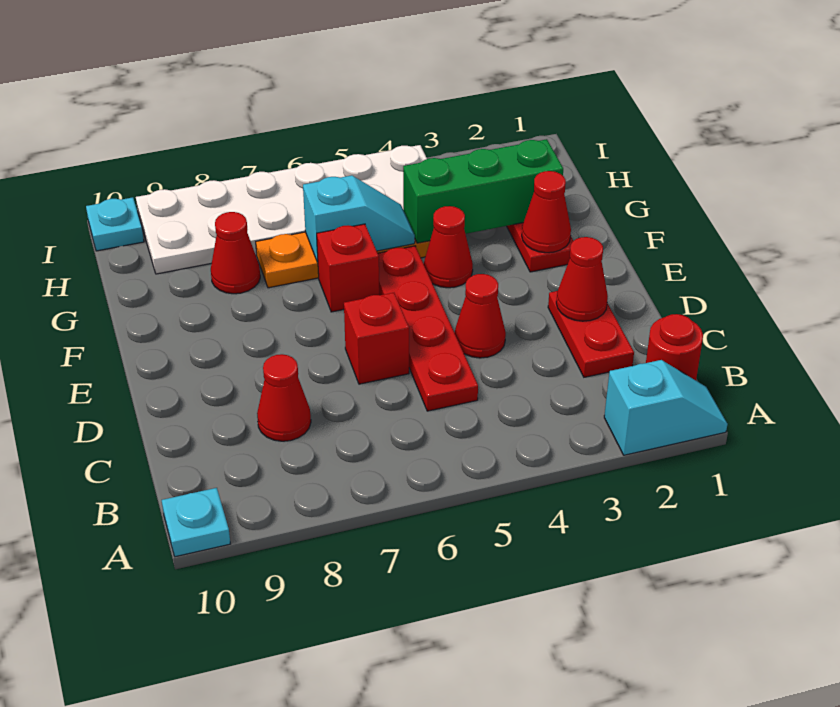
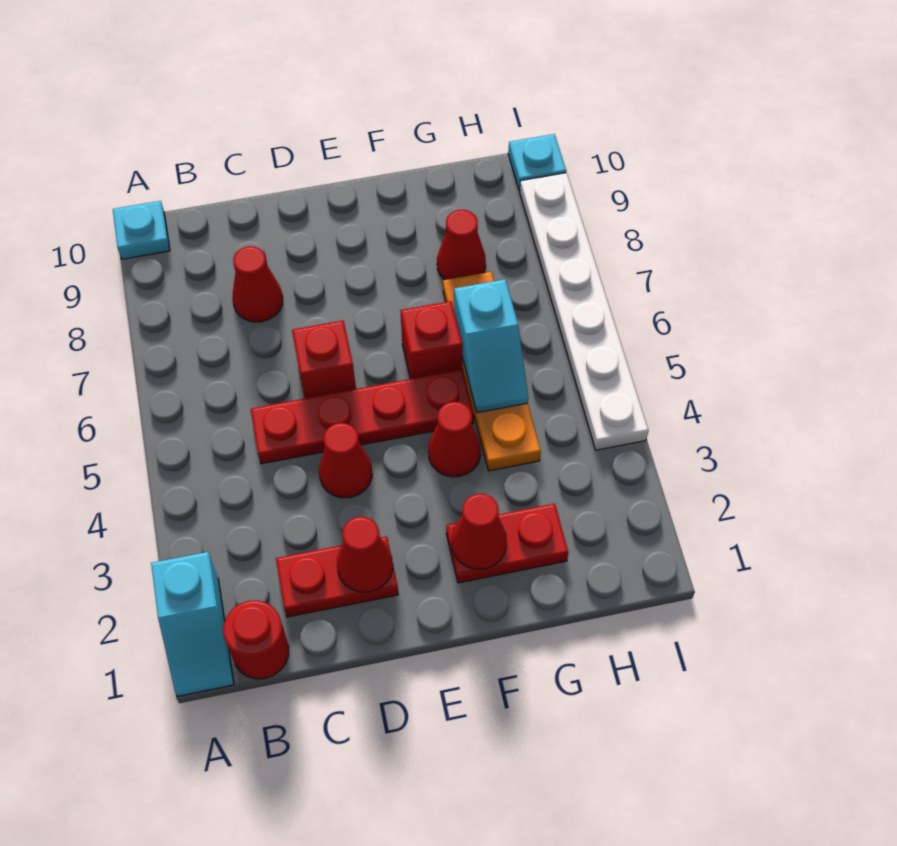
green brick G2:G4 level 2 -> none
white plate H4:I9 level 1 -> white plate I4:I9 level 1

